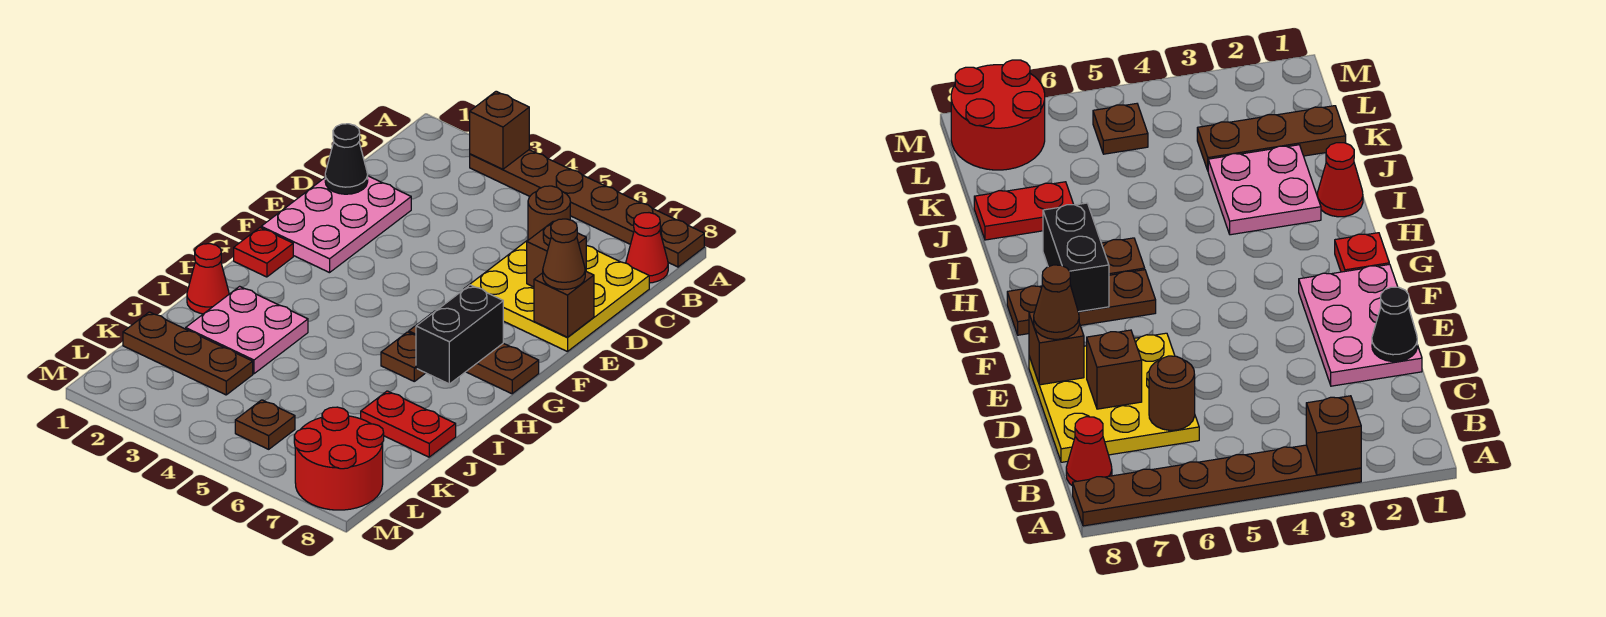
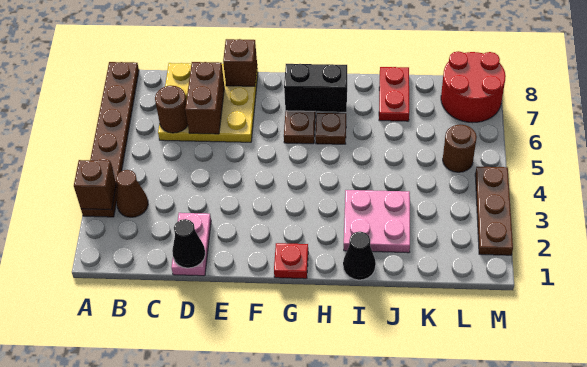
red cone B8 level 1 -> none
pink plate D1:F2 level 1 -> pink plate D1:D2 level 1
brown brick D7 level 2 -> brown brick D6:D7 level 2
brown cone E8 level 3 -> brown cone B3 level 1
red cone I1 level 1 -> black cone I1 level 1
brown plate K1:K3 level 1 -> brown plate M2:M4 level 1
brown plate L5 level 1 -> brown round brick L5 level 1

